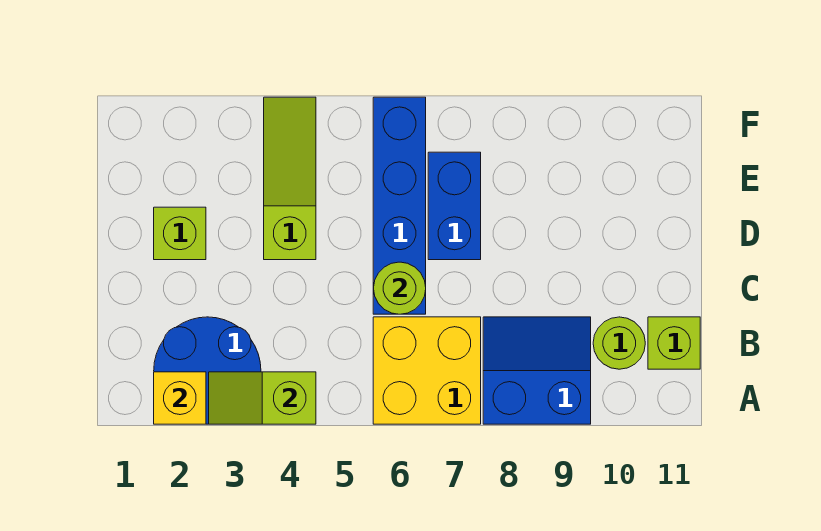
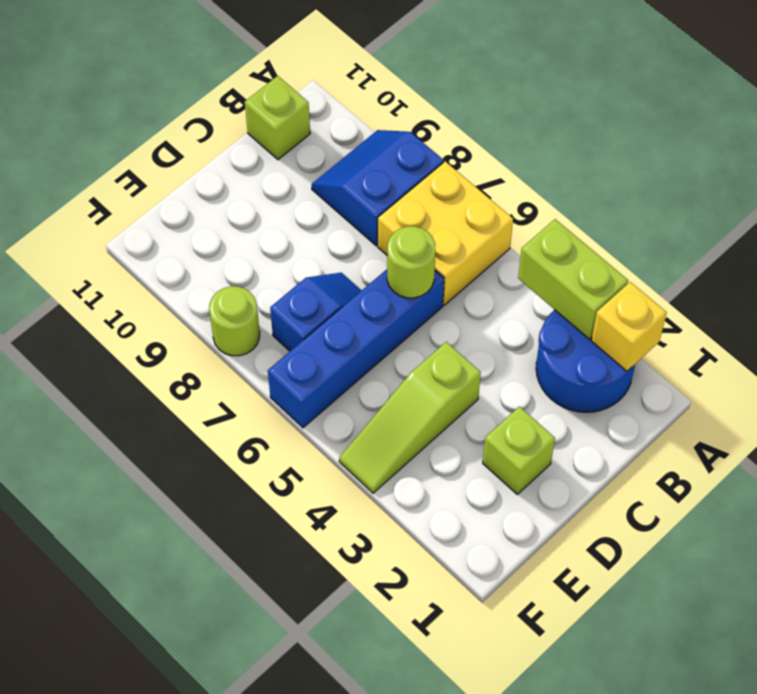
lime slope A3:A4 level 2 top 4 -> lime brick A3:A4 level 2
blue slope A8:B9 level 1 top A -> blue slope A8:B9 level 1 top 8
lime round brick B10 level 1 -> lime round brick F8 level 1
blue brick D7:E7 level 1 -> blue slope D7:E7 level 1 top E

